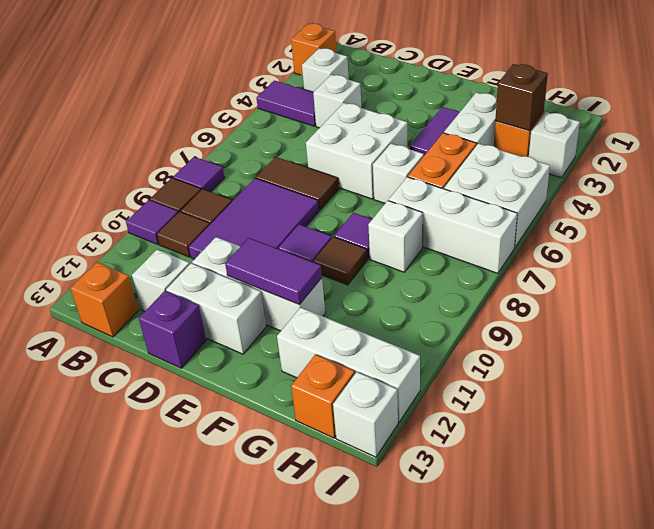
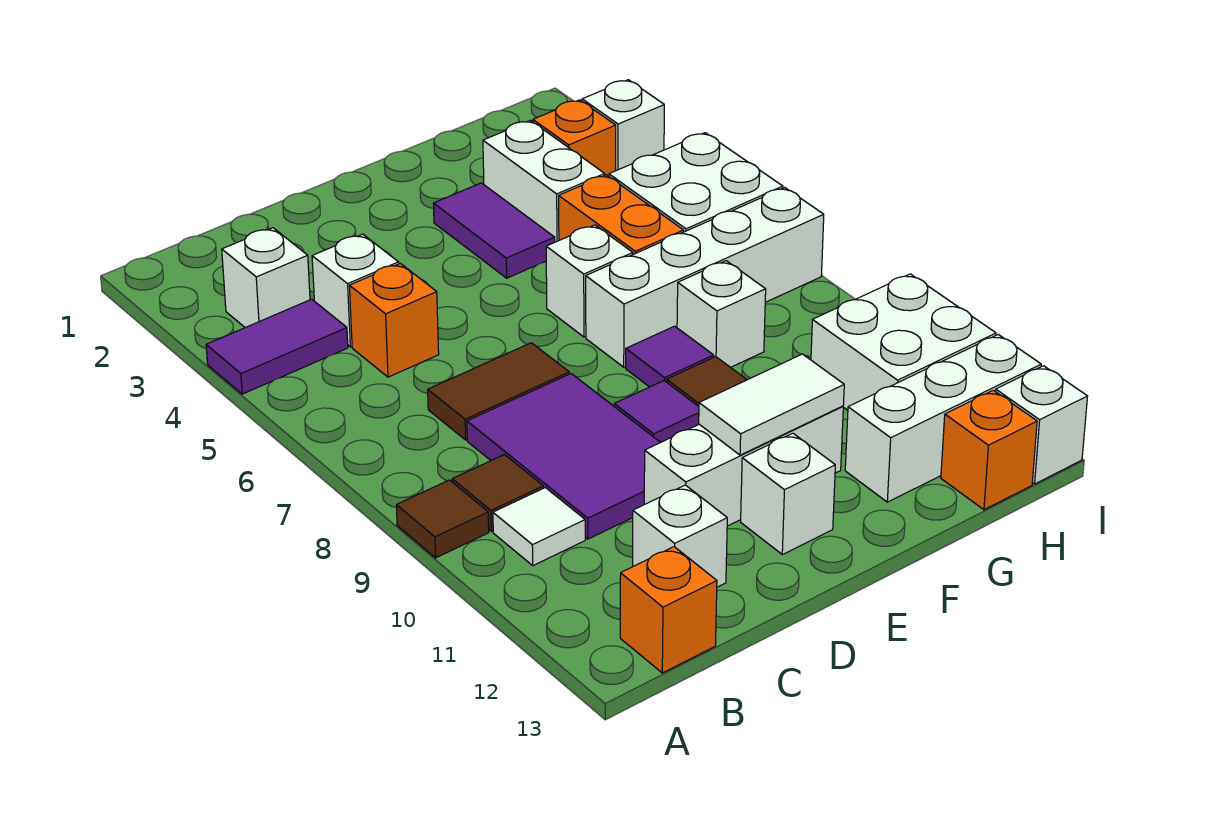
orange brick A2 level 1 -> orange brick C5 level 1
purple tile A8 level 1 -> none
purple tile A10 level 1 -> none
brown tile B10 level 1 -> white tile B10 level 1
white brick D5:E6 level 1 -> white brick H10:I11 level 1
white brick D12:E12 level 1 -> white brick E12 level 1
purple brick D13 level 1 -> none
purple tile E11:F11 level 2 -> white tile E11:F11 level 2
white brick G7:I7 level 1 -> white brick F7:I7 level 1
brown brick H3 level 2 -> none

